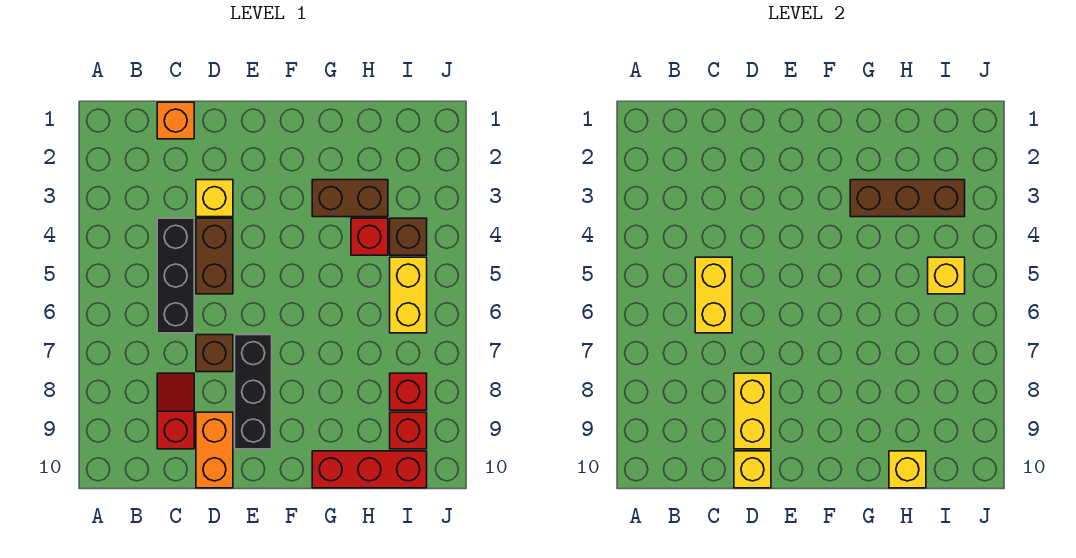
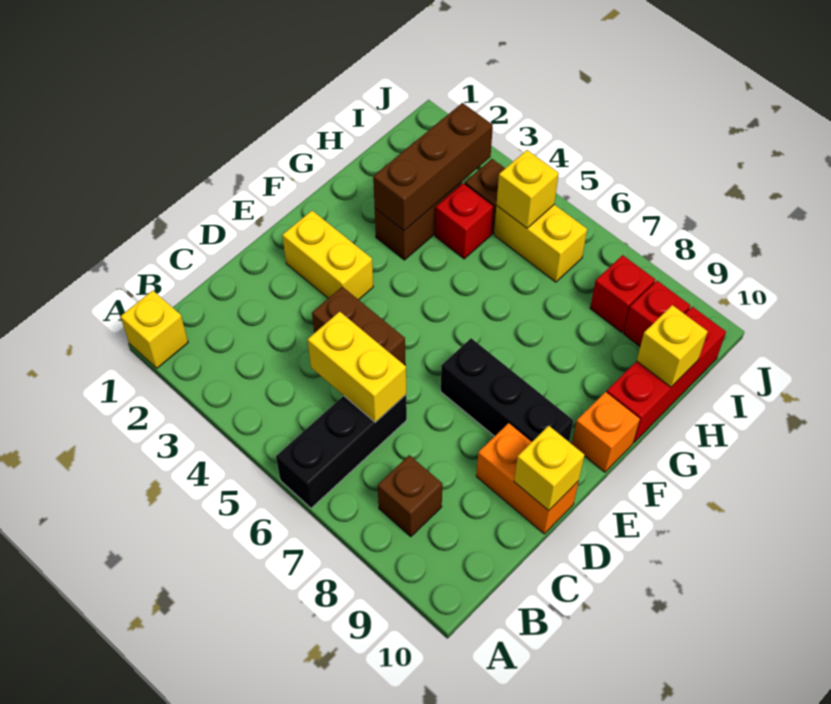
orange brick C1 level 1 -> orange brick F10 level 1
black brick C4:C6 level 1 -> black brick A6:C6 level 1
red slope C8:C9 level 1 top 9 -> none
yellow brick D3 level 1 -> yellow brick A1 level 1
brown brick D7 level 1 -> brown brick B8 level 1
yellow brick D8:D9 level 2 -> yellow brick E2:E3 level 1

